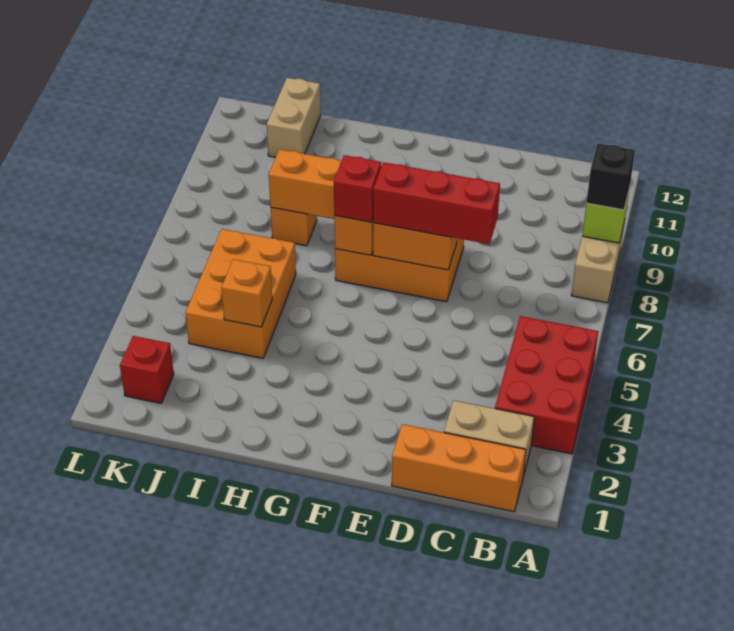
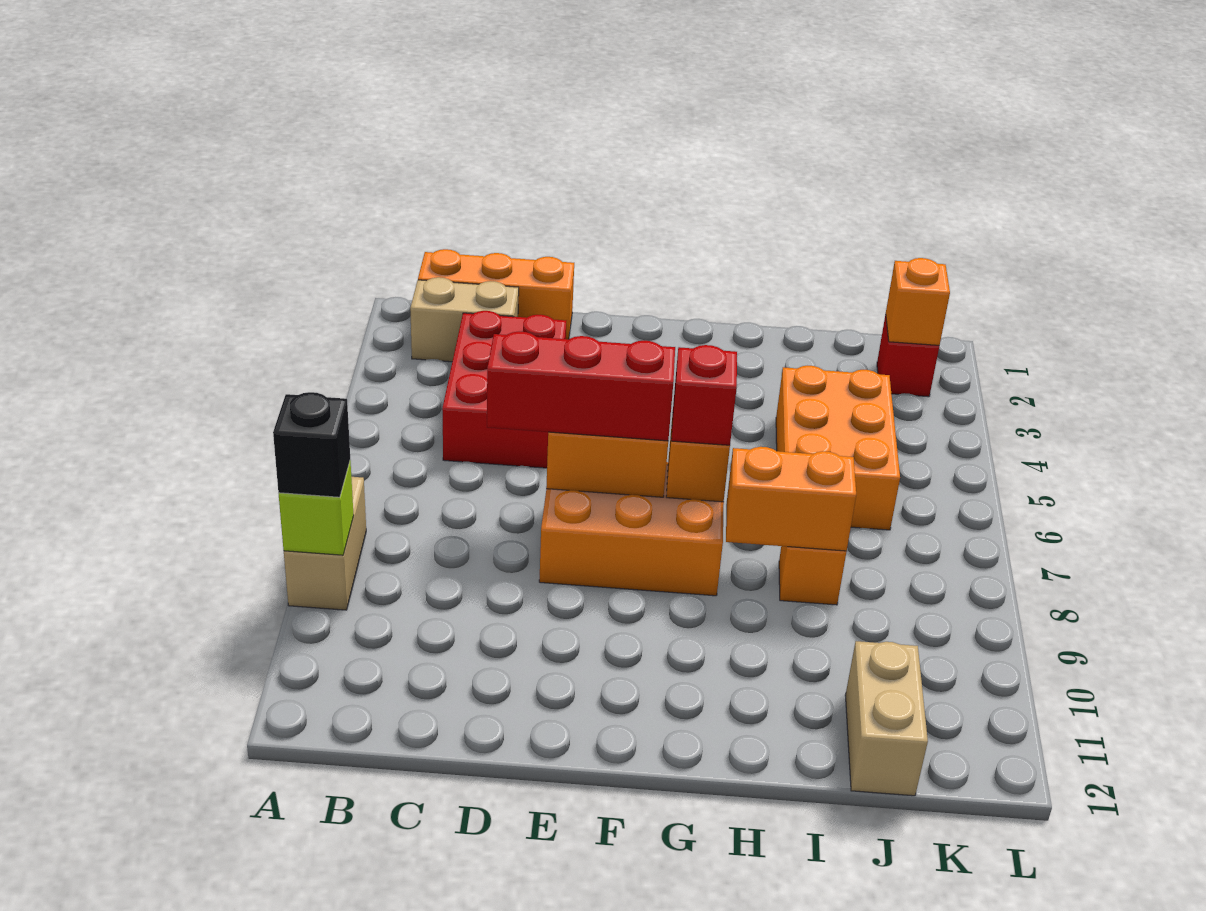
red brick A3:B5 level 1 -> red brick C3:D5 level 1
orange brick I4 level 2 -> orange brick K2 level 2

